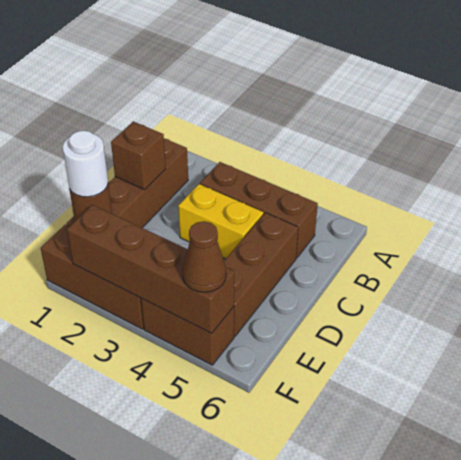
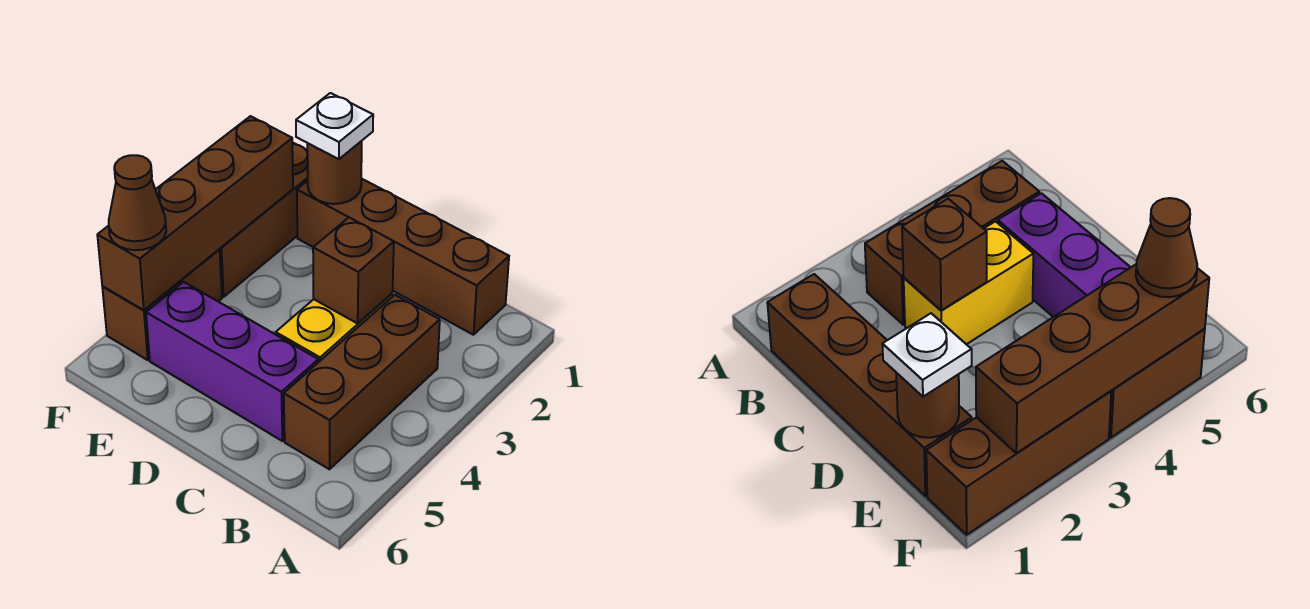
brown brick C1 level 2 -> brown brick C3 level 2
brown brick C5:E5 level 1 -> purple brick C5:E5 level 1
white round brick E1 level 3 -> white plate E1 level 3

